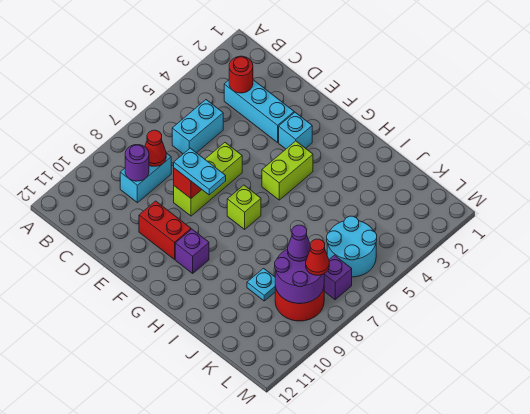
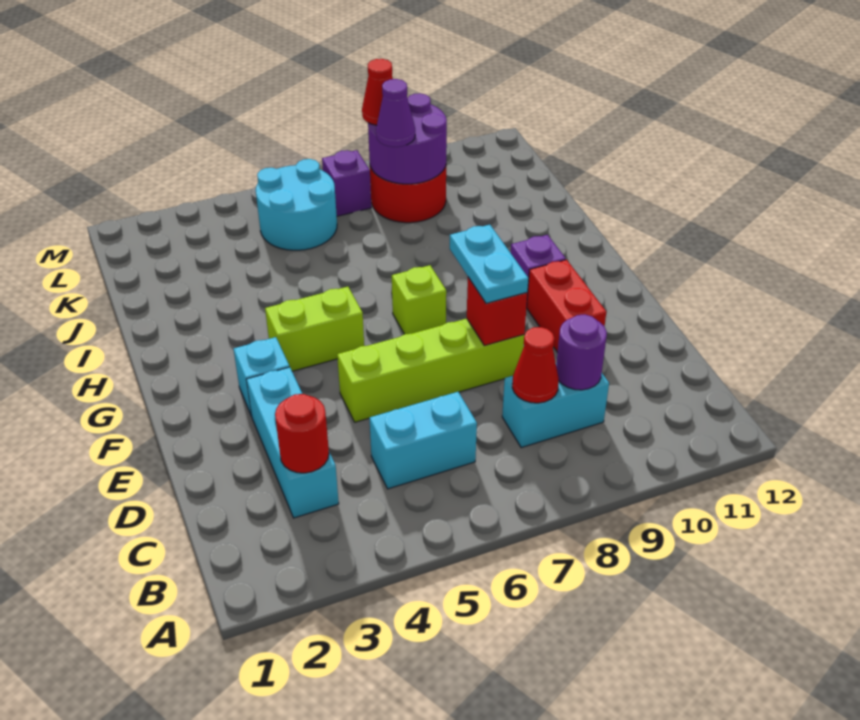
lime brick E6:E8 level 1 -> lime brick E5:E8 level 1
cyan plate J9 level 1 -> none

